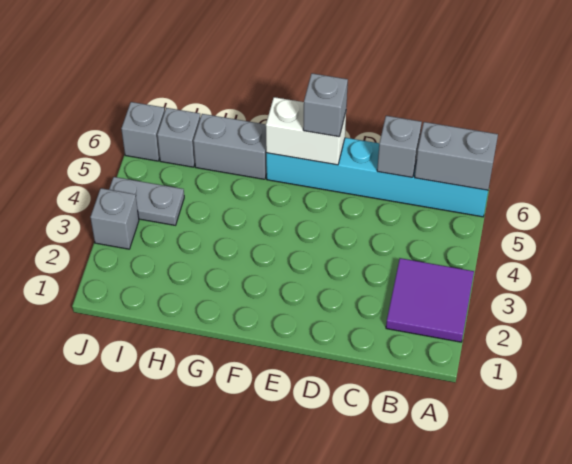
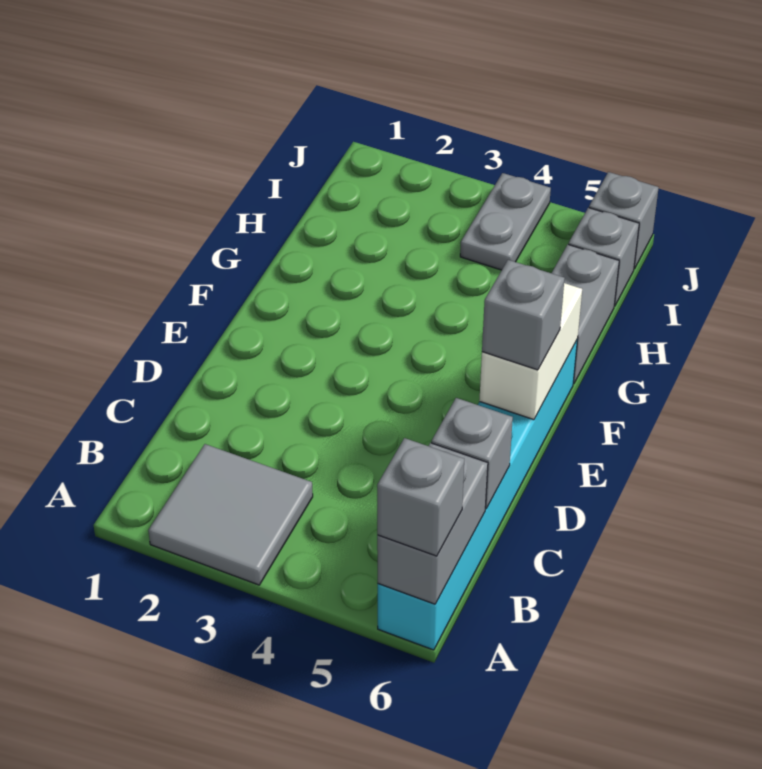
purple tile A2:B3 level 1 -> grey tile A2:B3 level 1
grey brick J3 level 1 -> grey brick A6 level 3

